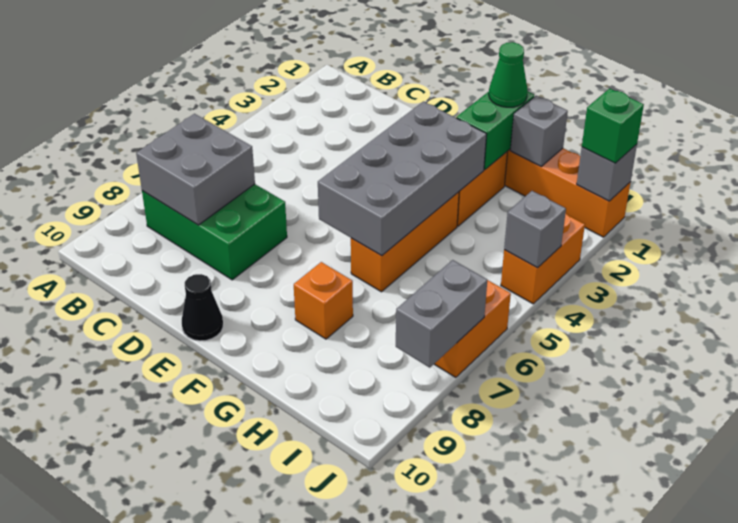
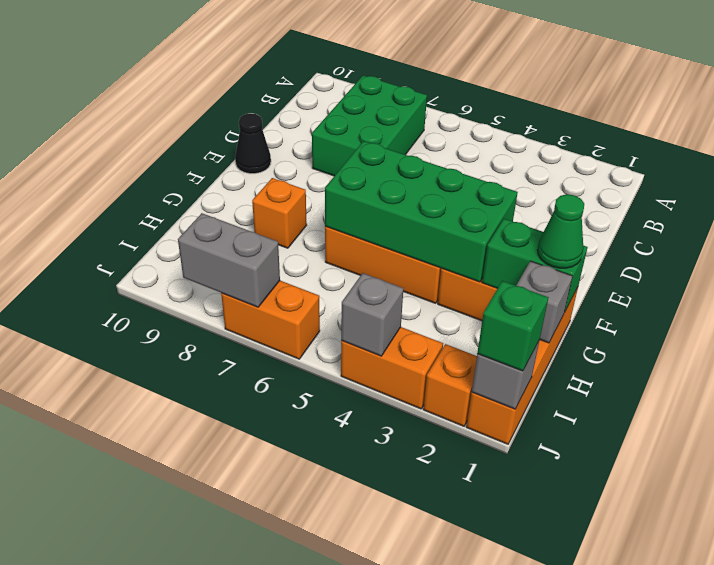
grey brick B7:C8 level 2 -> none
grey brick F3:G6 level 2 -> green brick F3:G6 level 2
none -> orange brick J2 level 1

